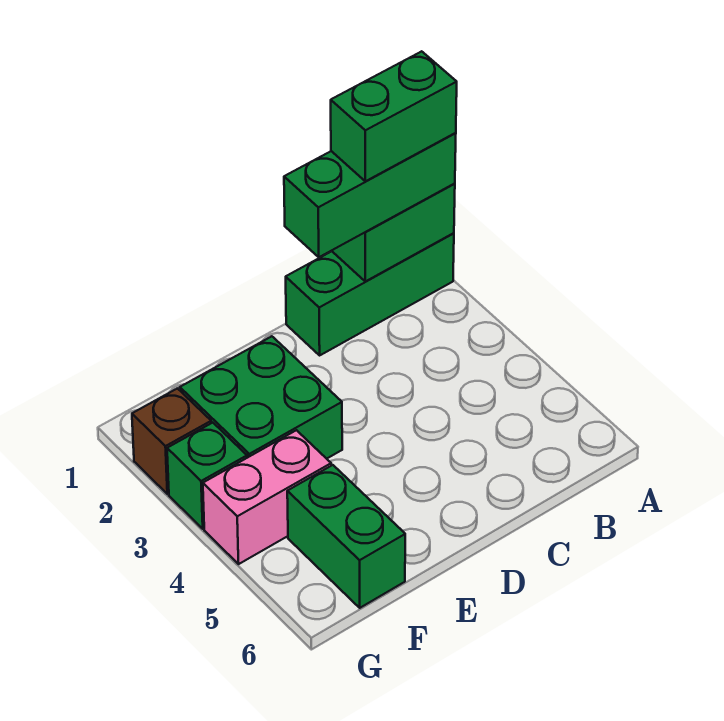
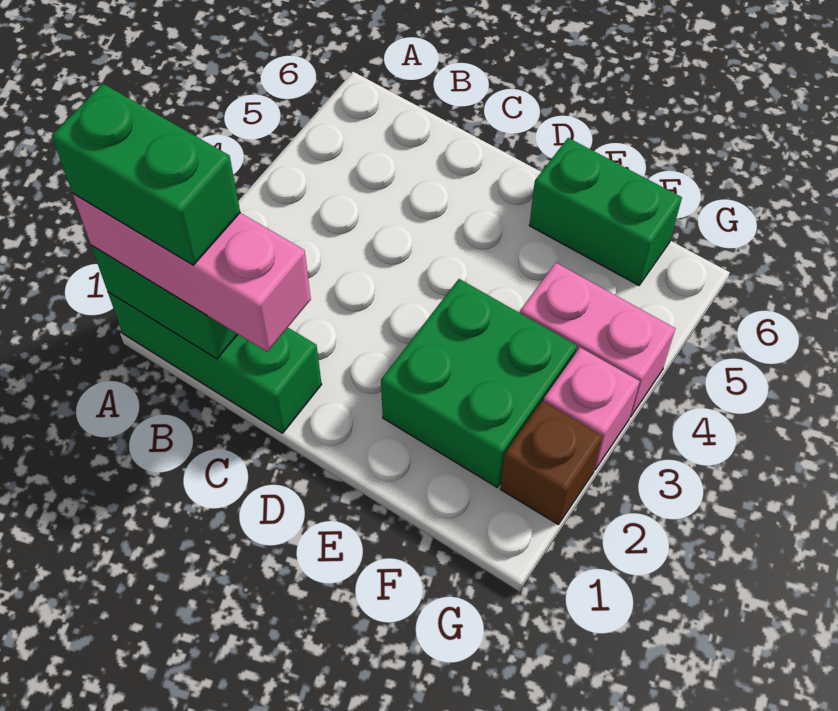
green brick A1:C1 level 3 -> pink brick A1:C1 level 3
green brick F5:F6 level 1 -> green brick E6:F6 level 1
green brick G3 level 1 -> pink brick G3 level 1

